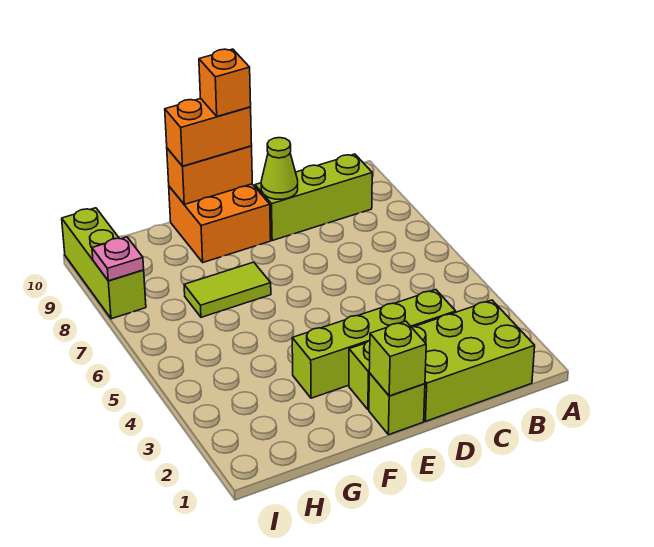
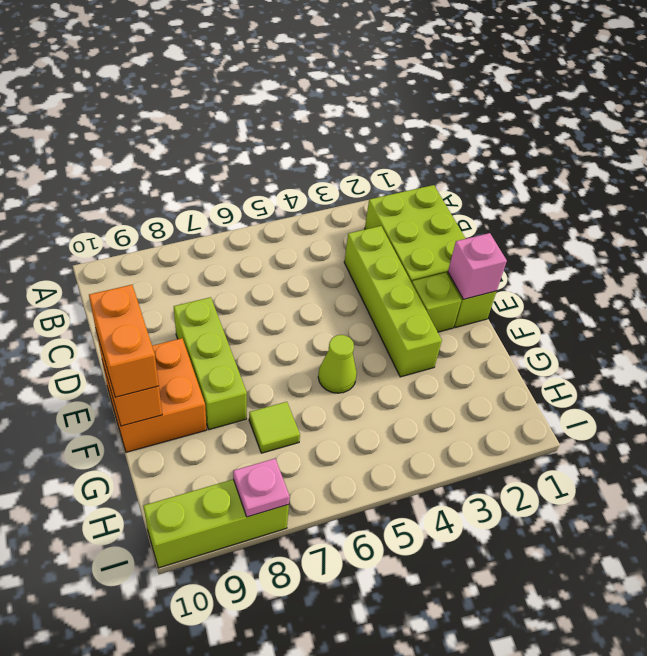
lime brick B9:D9 level 1 -> lime brick D8:F8 level 1
lime cone D9 level 2 -> lime cone F5 level 1
lime brick E1 level 2 -> pink brick E1 level 2
orange brick E10 level 4 -> none
lime tile F7:G7 level 1 -> lime tile G7 level 1

